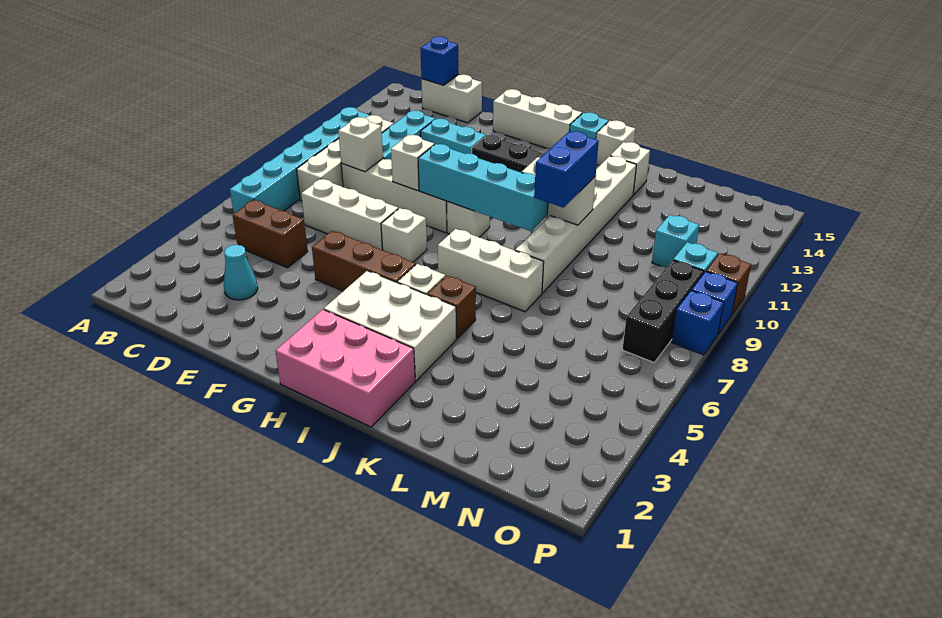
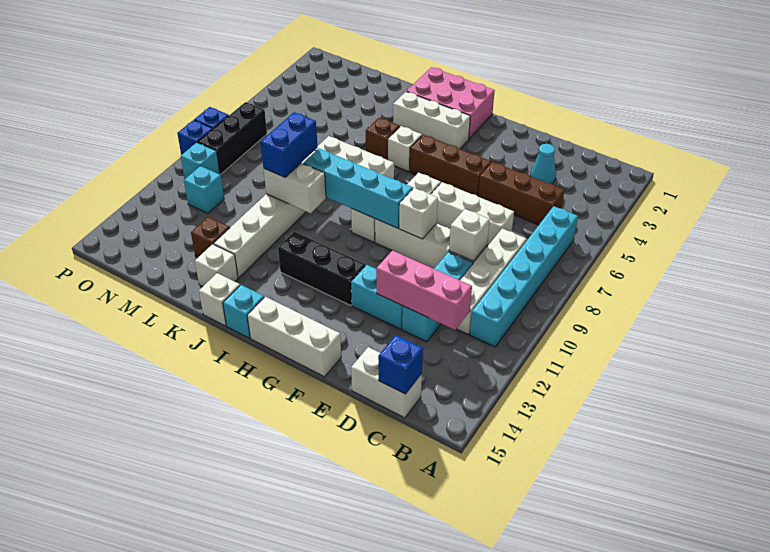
brown brick C5:D5 level 1 -> brown brick C5:E5 level 1
none -> pink brick C12:E12 level 2
white brick H3:J4 level 1 -> white brick H3:J3 level 1
brown brick P10 level 1 -> brown brick L13 level 1

